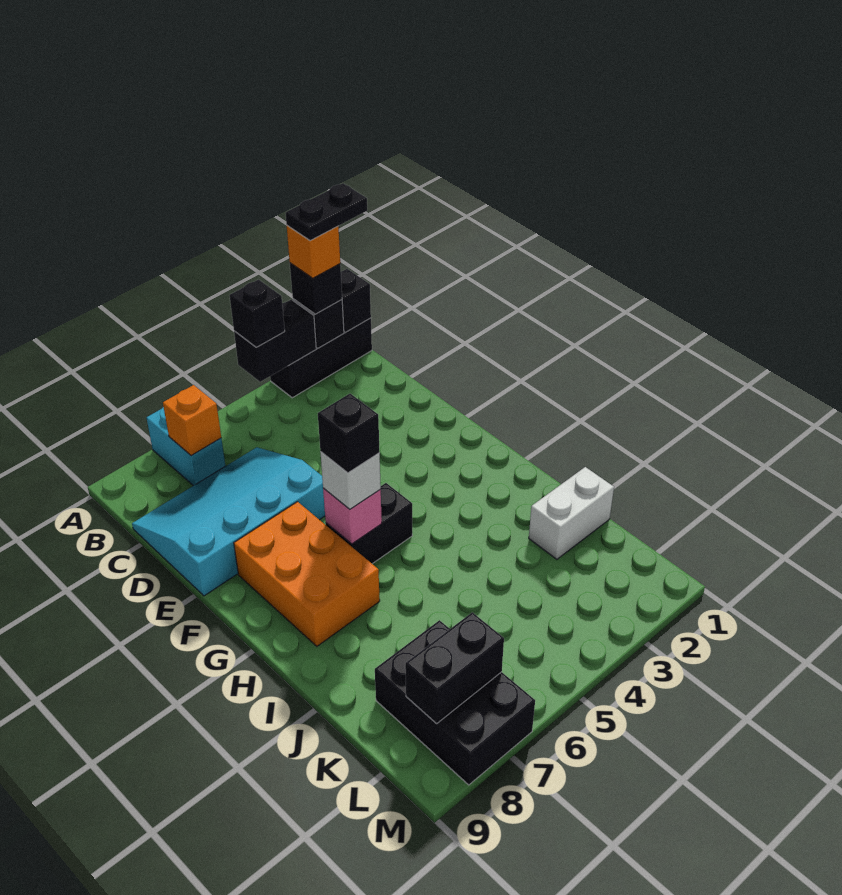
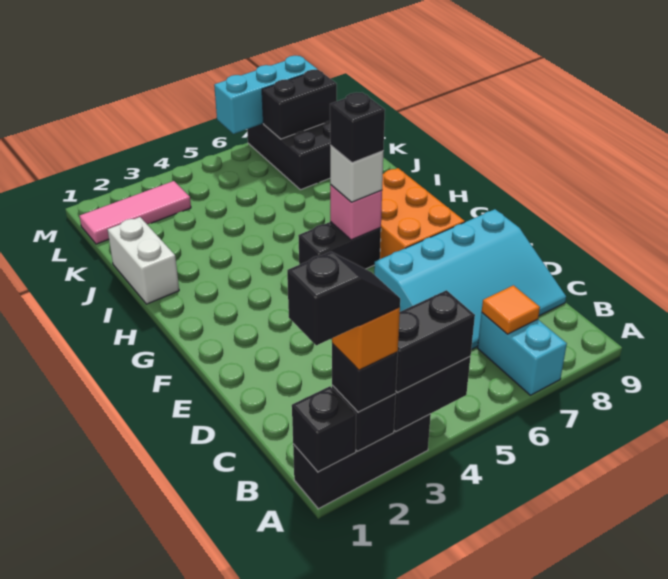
black plate A1:A2 level 5 -> black slope A1:A2 level 5 top 1
black brick A4 level 3 -> black brick A3:A4 level 3
orange brick B7 level 2 -> orange tile B7 level 2
white brick J1:J2 level 1 -> white brick I1:J1 level 1
none -> pink tile L1:L3 level 1
none -> cyan brick M6:M8 level 2

